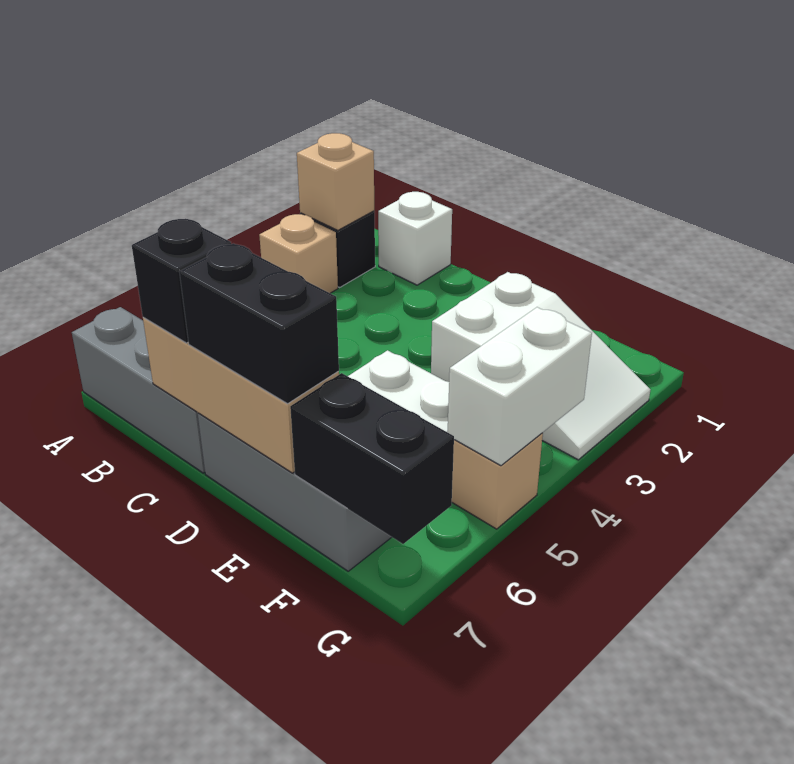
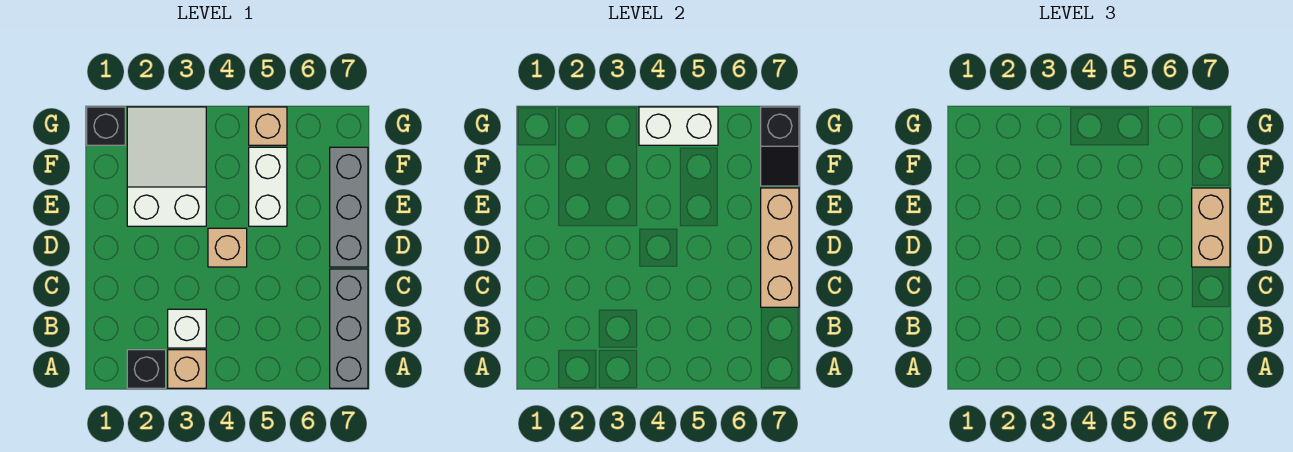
tan brick A2 level 2 -> tan brick D4 level 1
white brick B1 level 1 -> white brick B3 level 1
black brick C7 level 3 -> black brick G1 level 1
black brick D7:E7 level 3 -> tan brick D7:E7 level 3
black brick F7:G7 level 2 -> black slope F7:G7 level 2 top G

